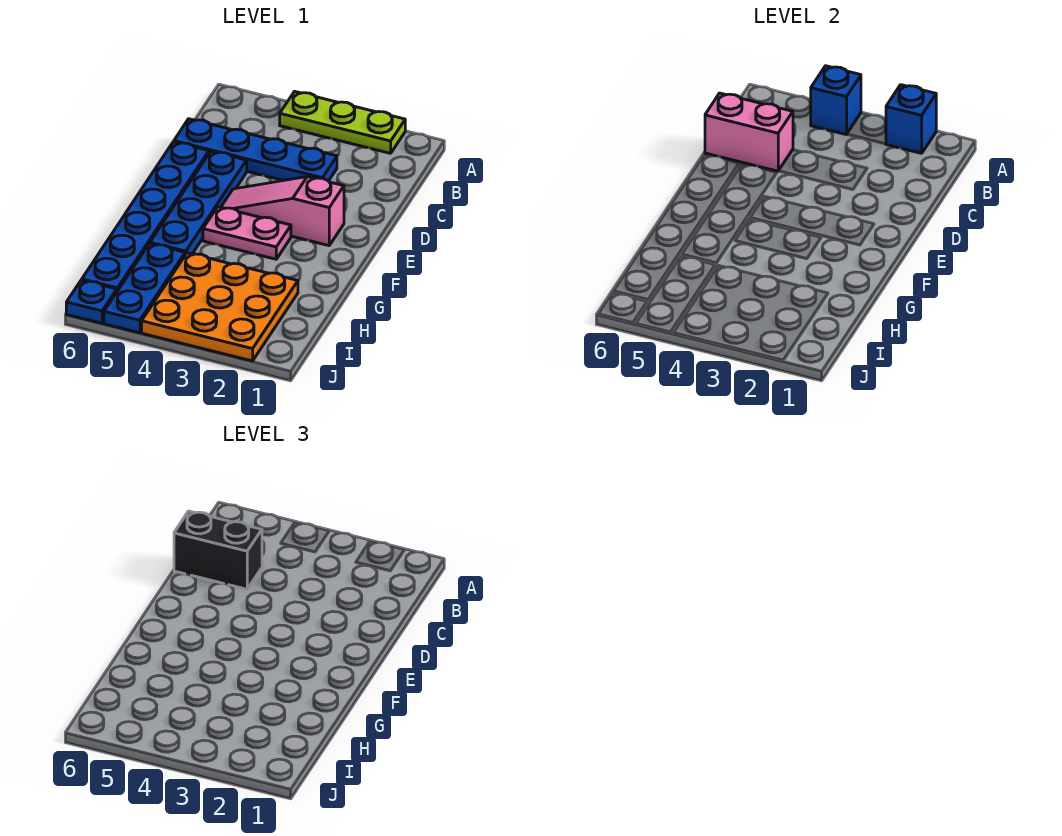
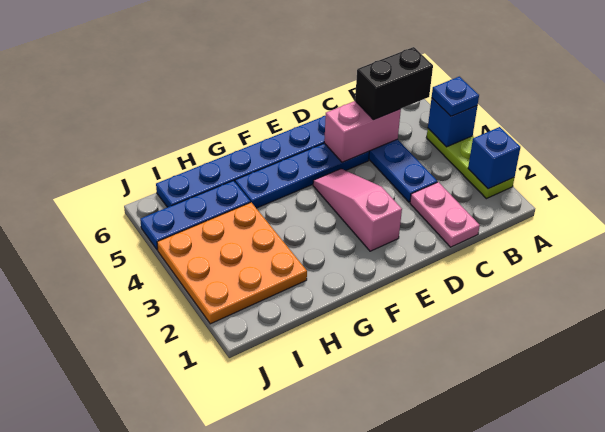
pink brick C5:C6 level 2 -> pink brick C5:D5 level 2
black brick C5:C6 level 3 -> black brick B5:C5 level 3
pink plate F3:F4 level 1 -> pink plate C1:C2 level 1
blue plate J6 level 1 -> blue plate A4 level 3

